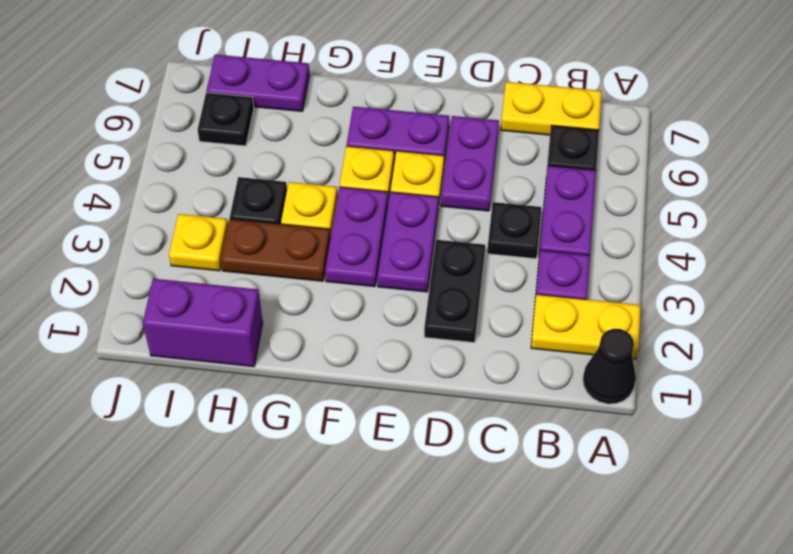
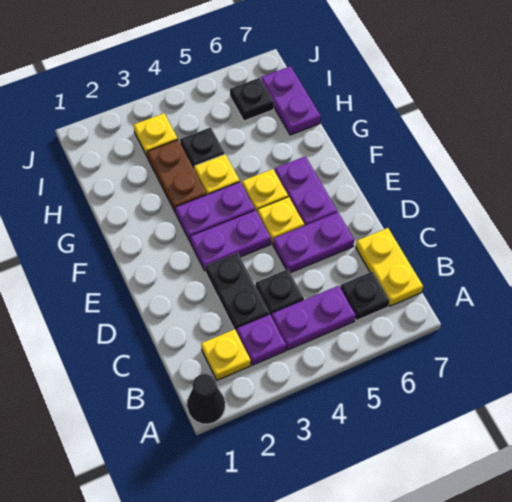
yellow plate A2:B2 level 1 -> yellow plate B2 level 1
black plate D2:D3 level 1 -> black plate C3:D3 level 1
purple brick H1:I1 level 1 -> none

